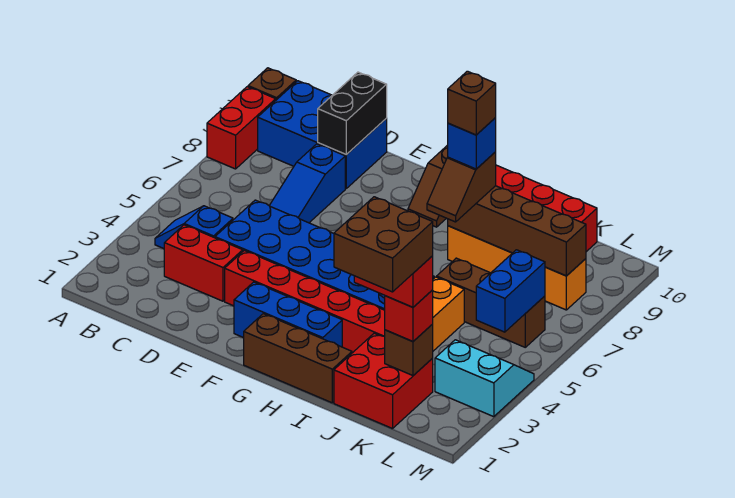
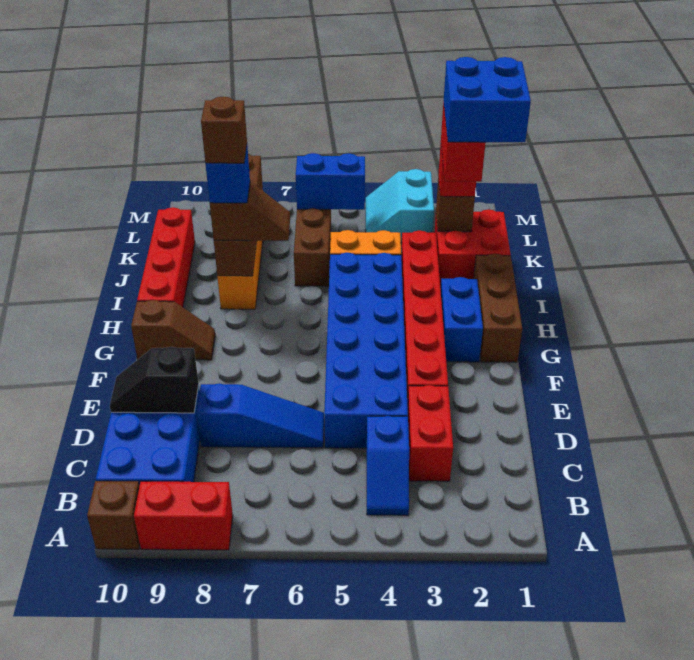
black brick D9:D10 level 2 -> black slope D9:D10 level 2 top 9
blue brick F2:H2 level 1 -> blue brick G2:H2 level 1
brown brick J1:K2 level 5 -> blue brick J1:K2 level 5

